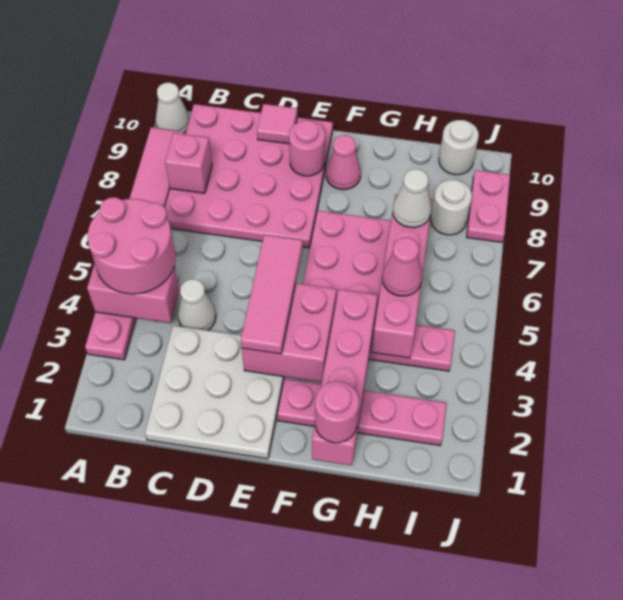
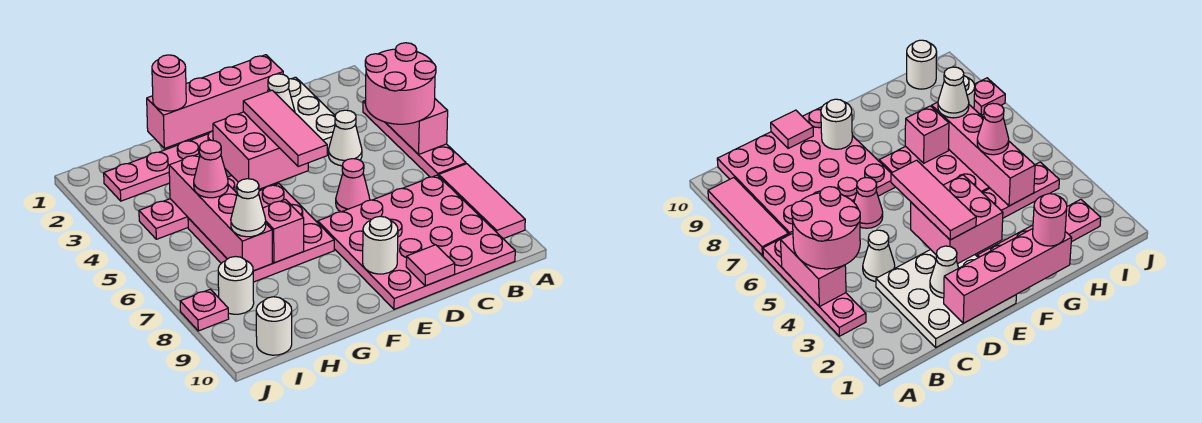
pink brick A4:B4 level 2 -> pink brick A4:A5 level 2
white cone A10 level 1 -> white cone D2 level 2
pink brick B8 level 2 -> pink brick G7 level 2
pink round brick E9 level 2 -> white round brick E9 level 2
pink cone F9 level 1 -> pink cone D6 level 1
pink brick G1:G4 level 2 -> pink brick D1:G1 level 2
pink plate J8:J9 level 1 -> pink plate J8 level 1

